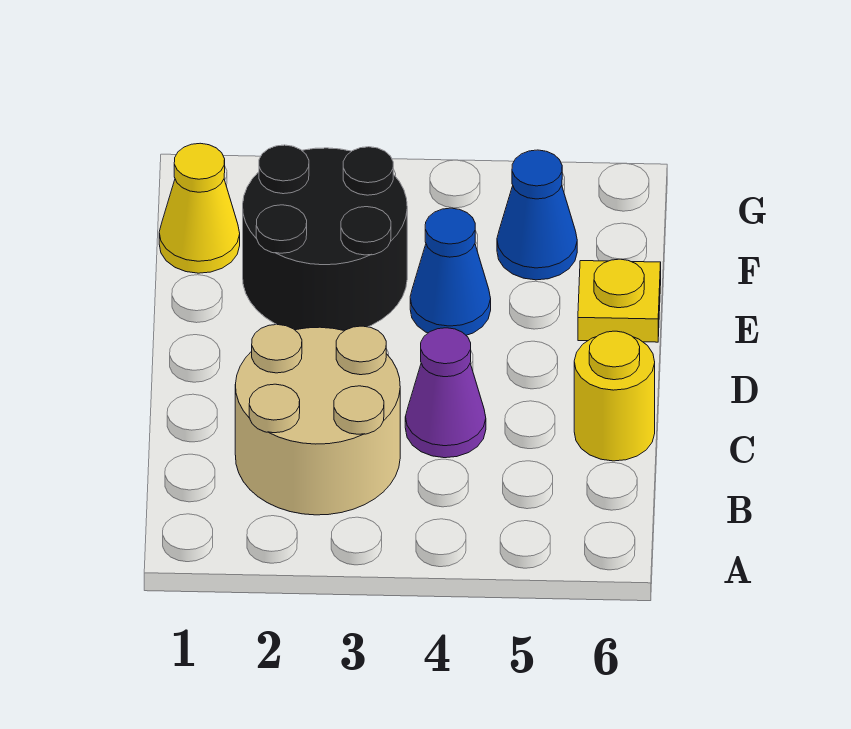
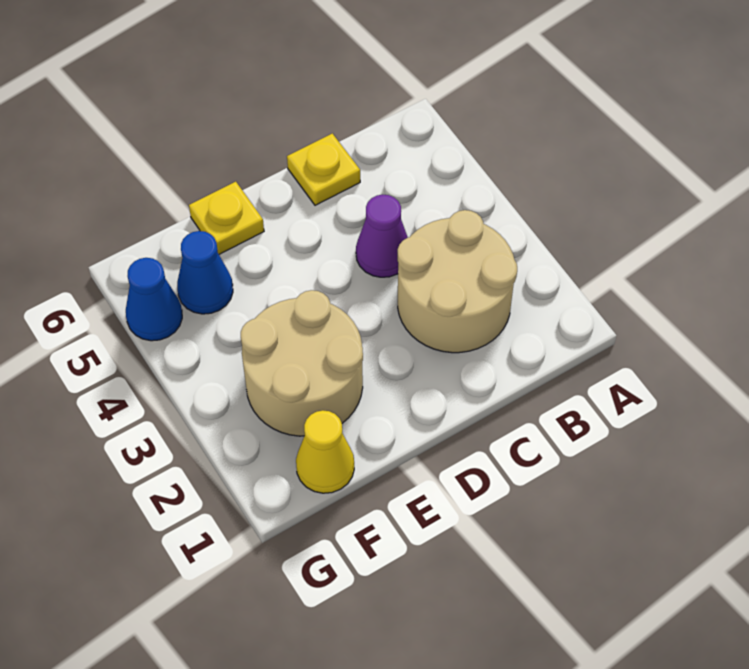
yellow round brick C6 level 1 -> yellow plate C6 level 1
black round brick E2:F3 level 1 -> tan round brick E2:F3 level 1
blue cone E4 level 1 -> blue cone G5 level 1

